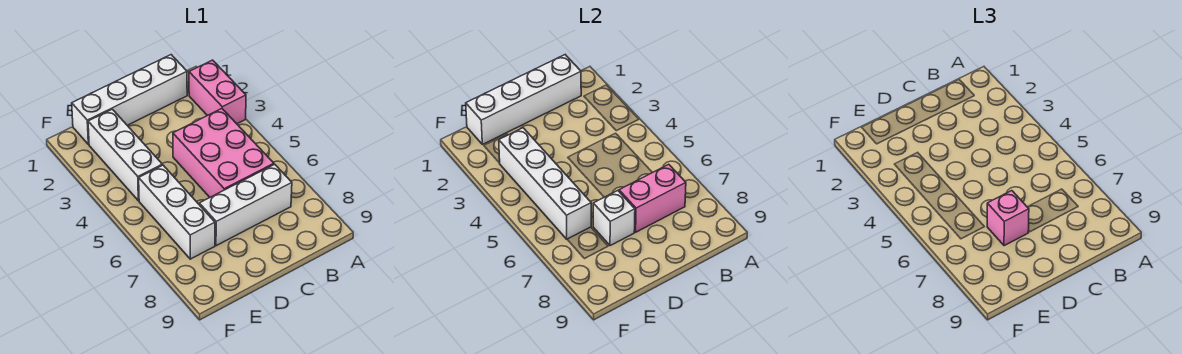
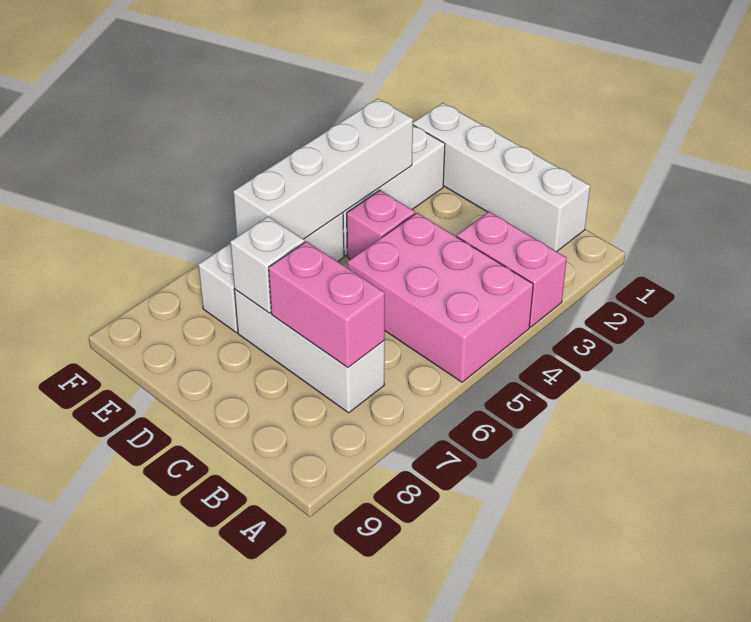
pink brick A2:A3 level 1 -> pink brick A3:B3 level 1
white brick B1:E1 level 2 -> none
pink brick B4:C6 level 1 -> pink brick A4:C5 level 1
pink brick D7 level 3 -> pink brick D4 level 1

